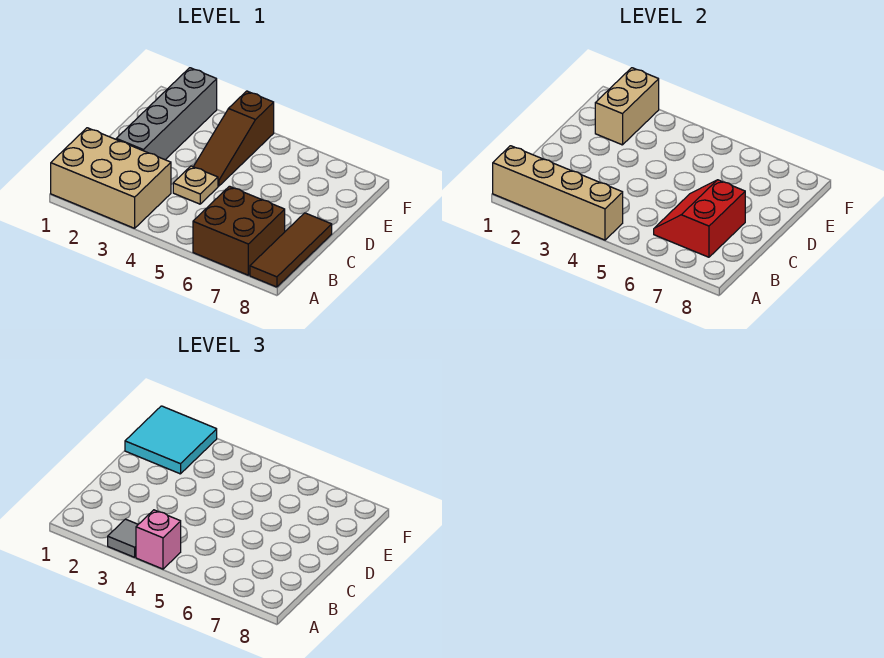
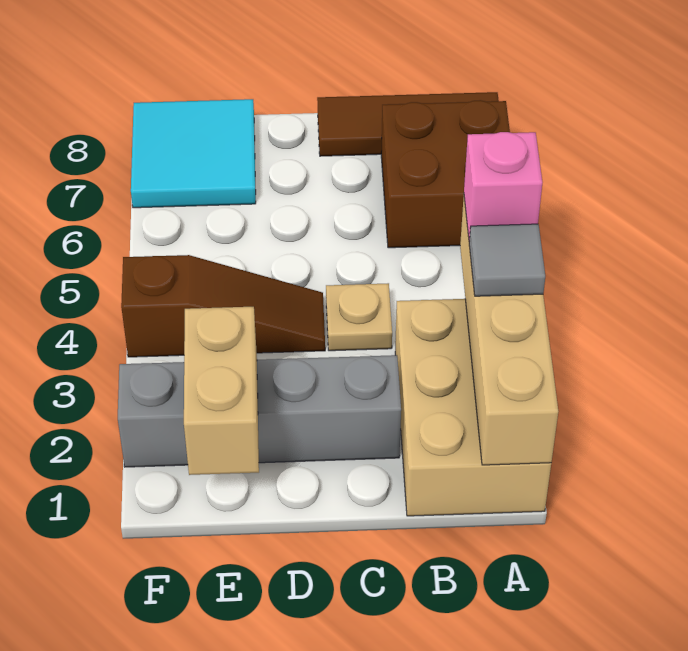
red slope B6:C7 level 2 top 7 -> none
cyan tile E1:F2 level 3 -> cyan tile E7:F8 level 1
tan brick E2:F2 level 2 -> tan brick E1:E2 level 2

